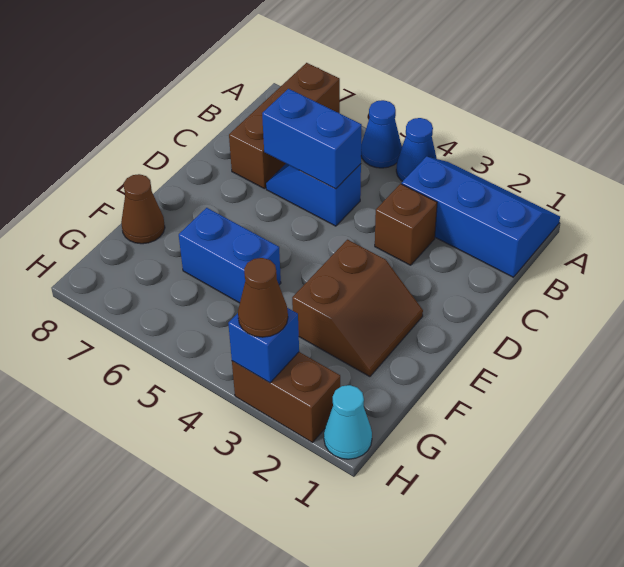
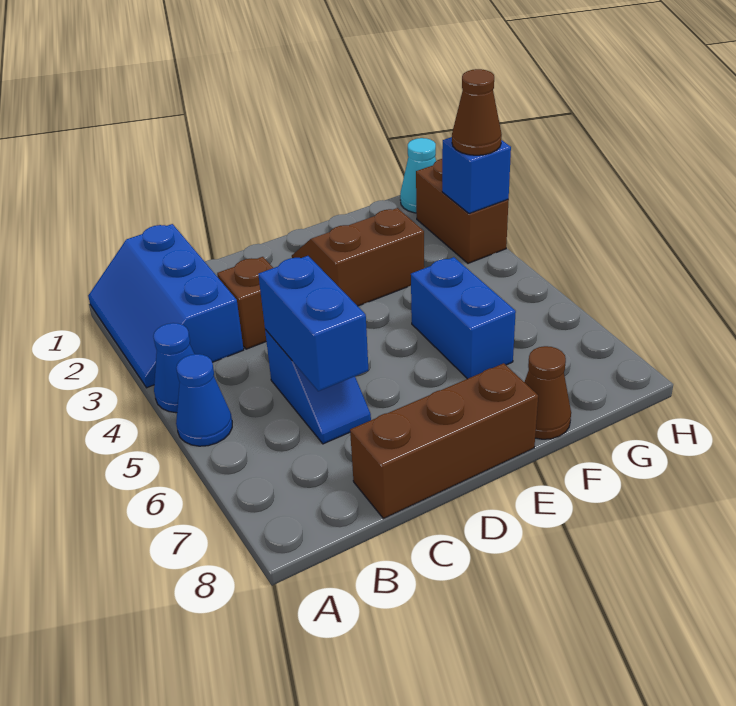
brown brick A7:C7 level 1 -> brown brick C8:E8 level 1

